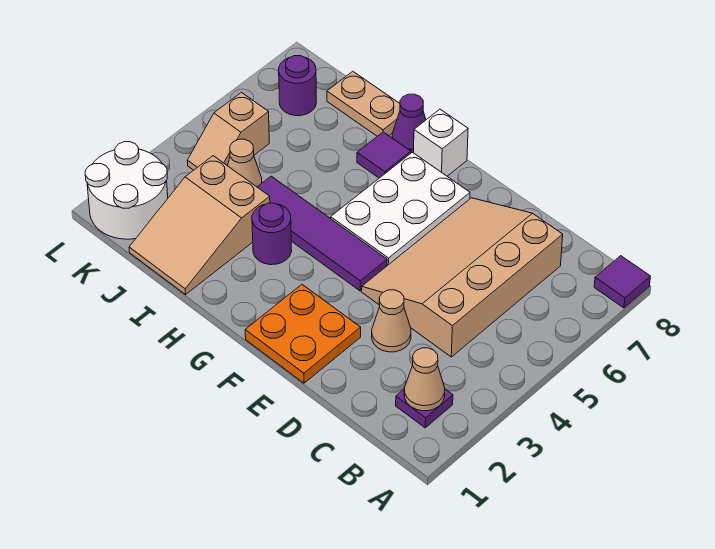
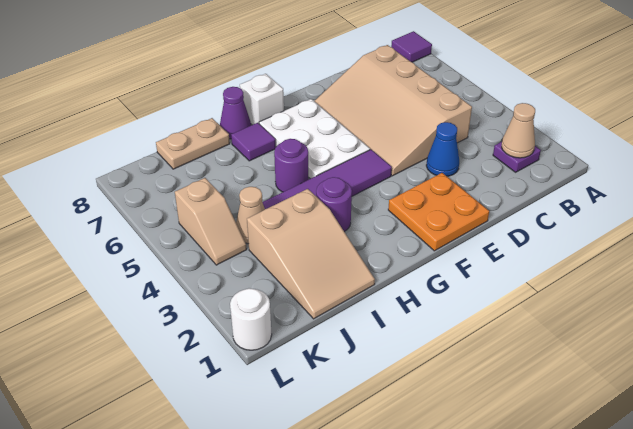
tan cone D3 level 1 -> blue cone D3 level 1
white round brick K1:L2 level 1 -> white round brick L1 level 1
purple round brick K7 level 1 -> purple round brick H5 level 1

